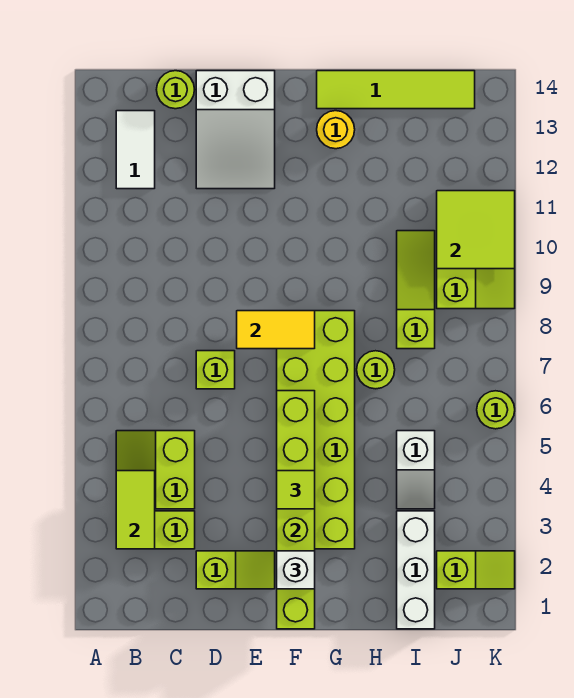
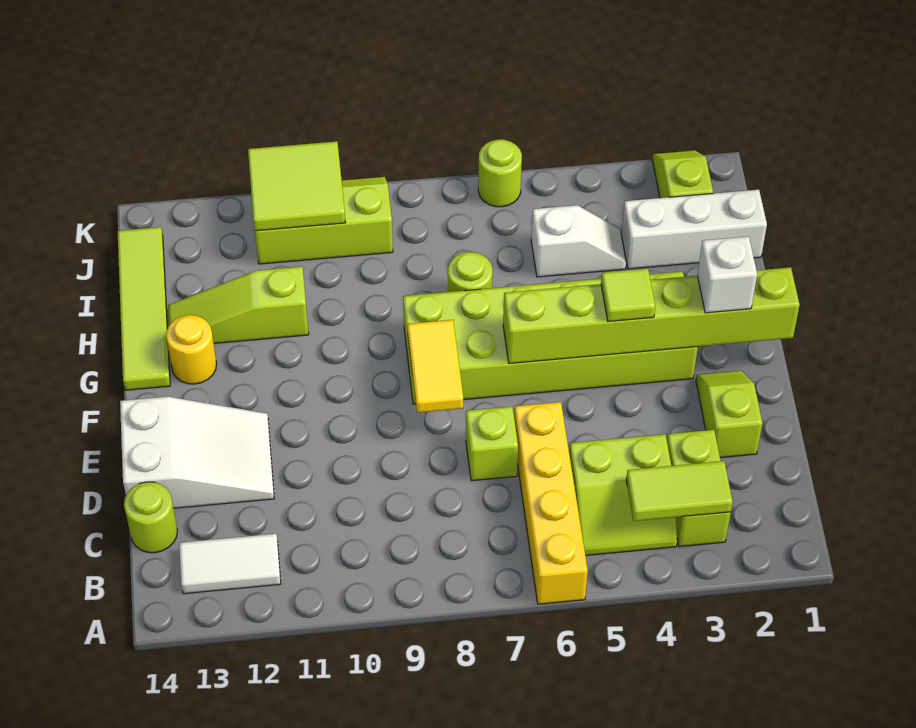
none -> yellow brick A6:D6 level 1
lime slope I8:I10 level 1 top 8 -> lime slope H11:H13 level 1 top 11

